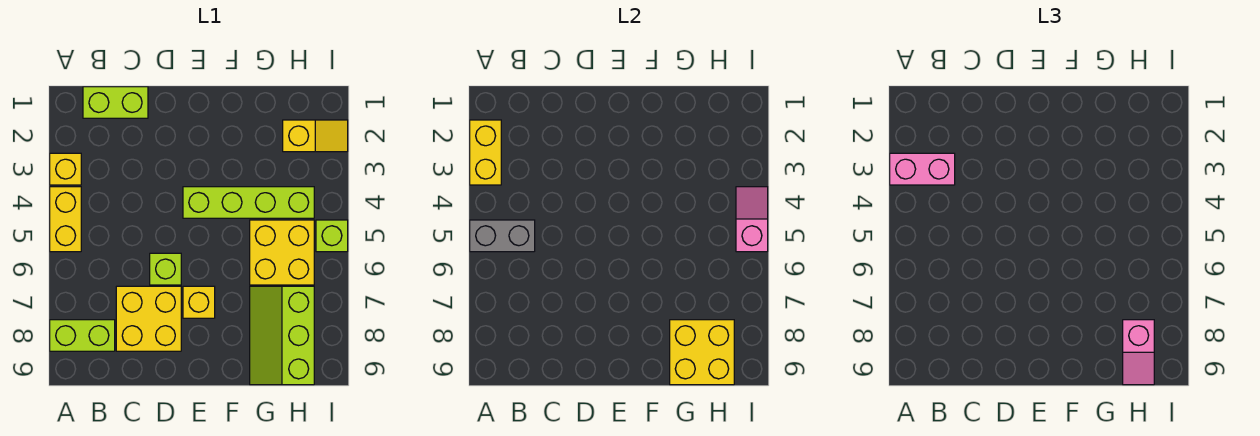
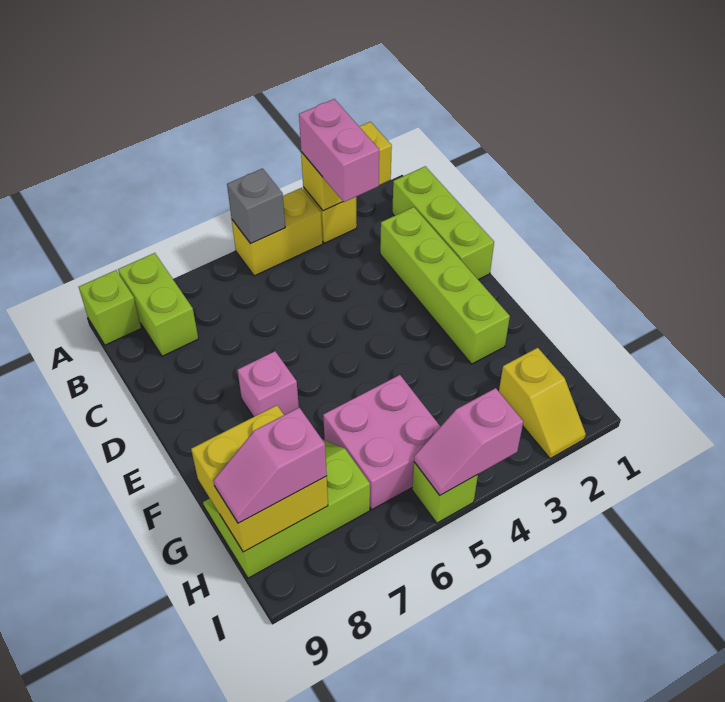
grey brick A5:B5 level 2 -> grey brick A5 level 2
lime brick B1:C1 level 1 -> lime brick B1:D1 level 1
yellow brick C7:D8 level 1 -> none
lime brick D6 level 1 -> lime brick A9 level 1
lime brick E4:H4 level 1 -> lime brick C2:F2 level 1
yellow brick E7 level 1 -> pink brick E7 level 1
yellow brick G5:H6 level 1 -> pink brick G5:H6 level 1
pink slope I4:I5 level 2 top 5 -> pink slope I4:I5 level 2 top 4

